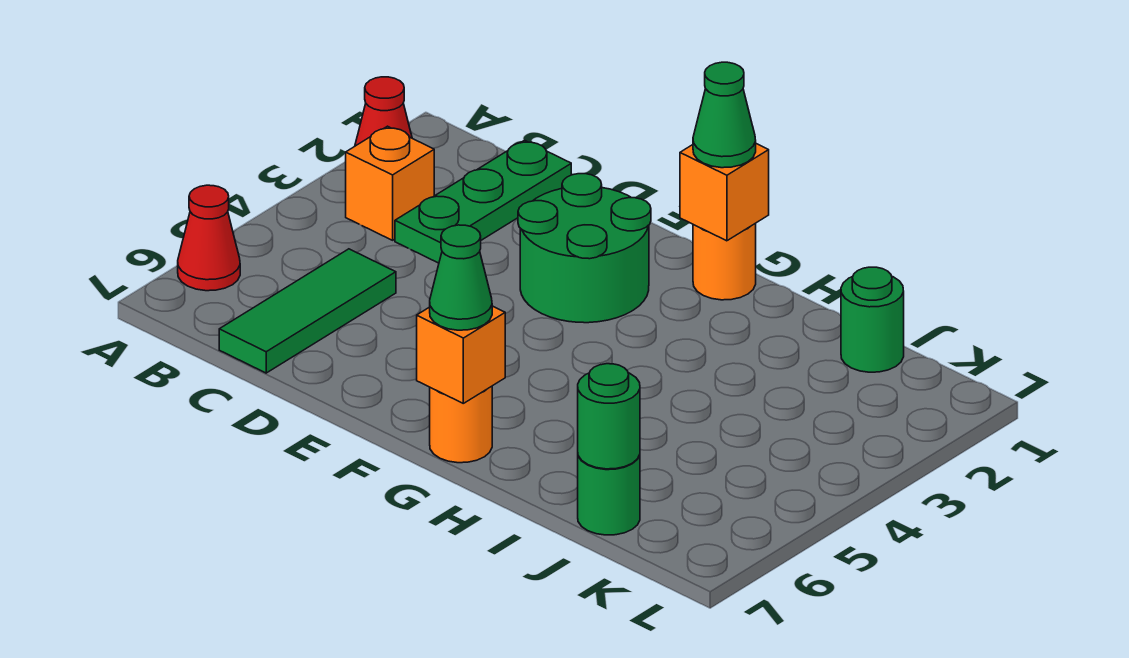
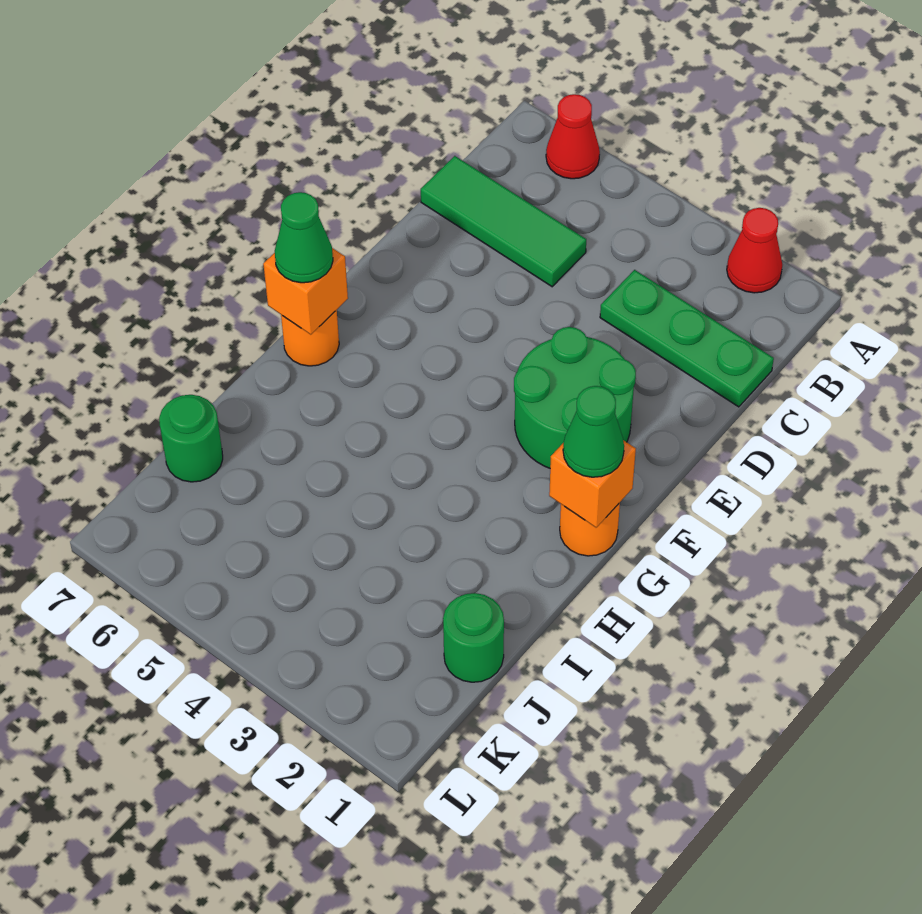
orange brick B3 level 1 -> none
green round brick J7 level 2 -> none

